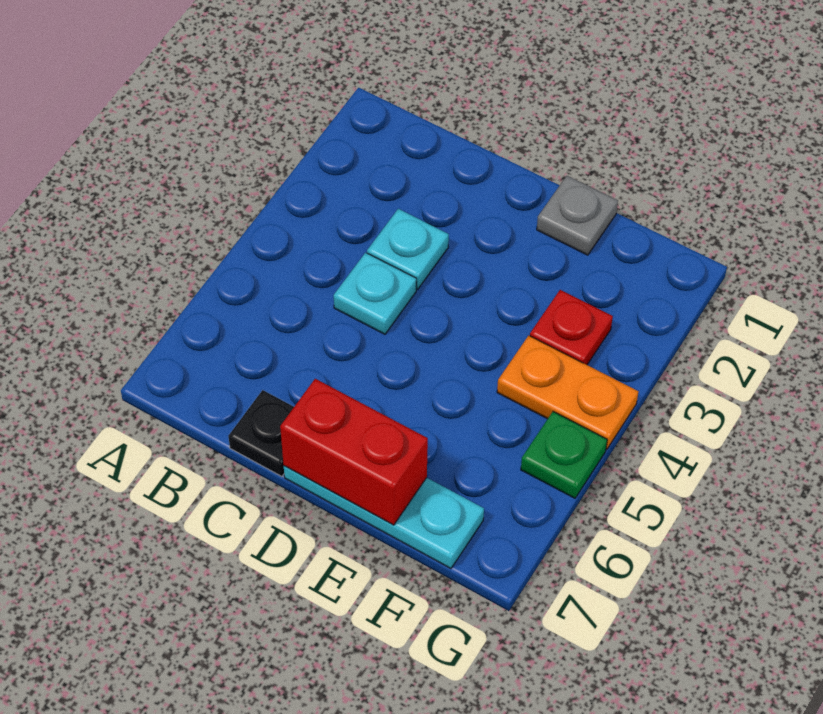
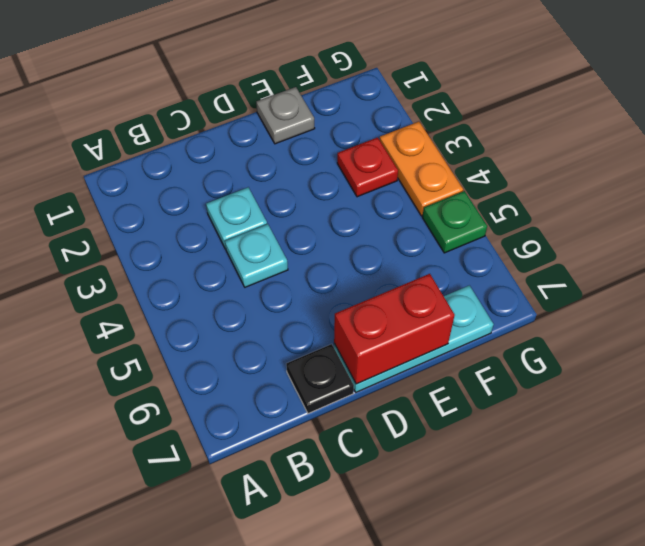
orange plate F4:G4 level 1 -> orange plate G3:G4 level 1

